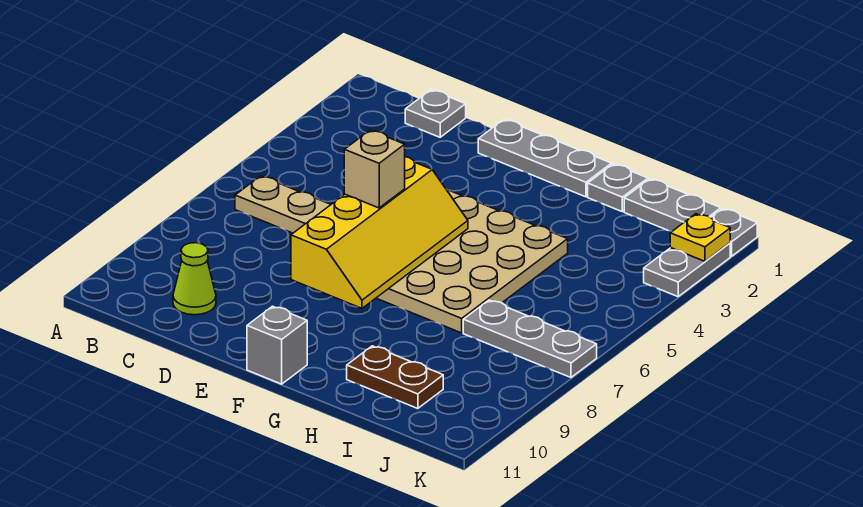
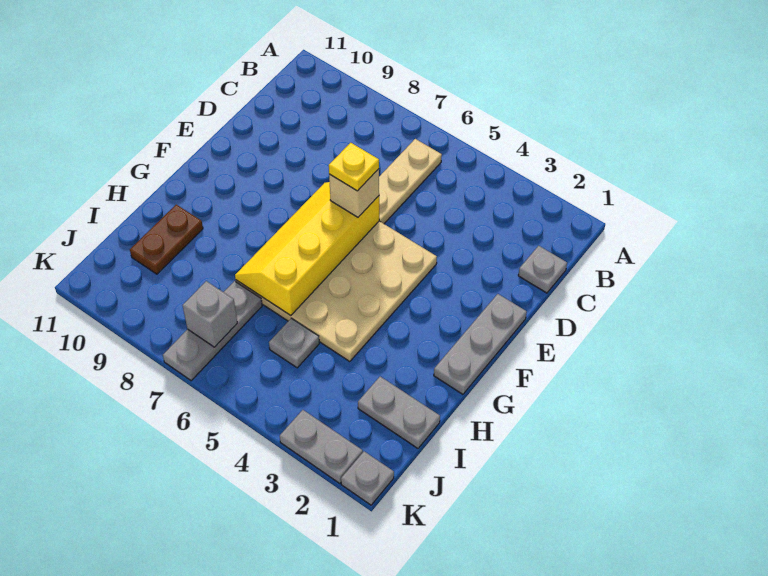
lime cone C10 level 1 -> none
yellow slope E5:F8 level 2 top E -> yellow slope E6:H7 level 2 top 6
grey brick F11 level 1 -> grey brick J7 level 2
grey plate H1 level 1 -> grey plate I5 level 1
grey plate I1:J1 level 1 -> grey plate I1:I2 level 1
yellow plate K2 level 2 -> yellow plate E6 level 4

